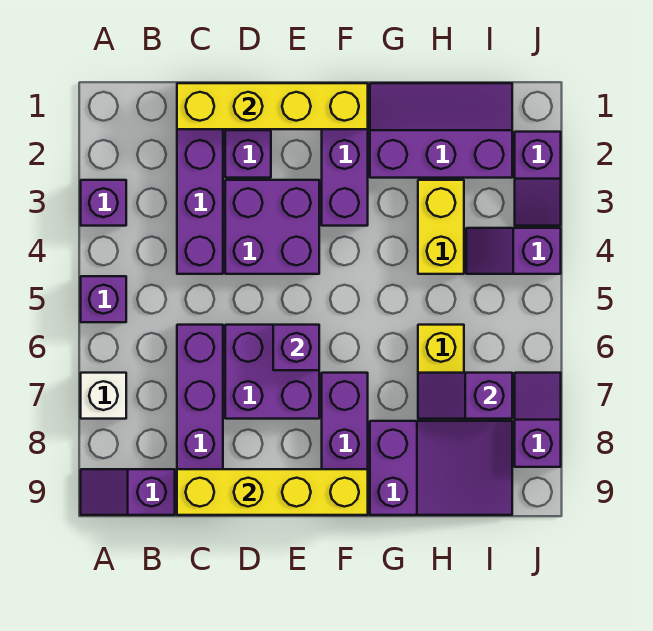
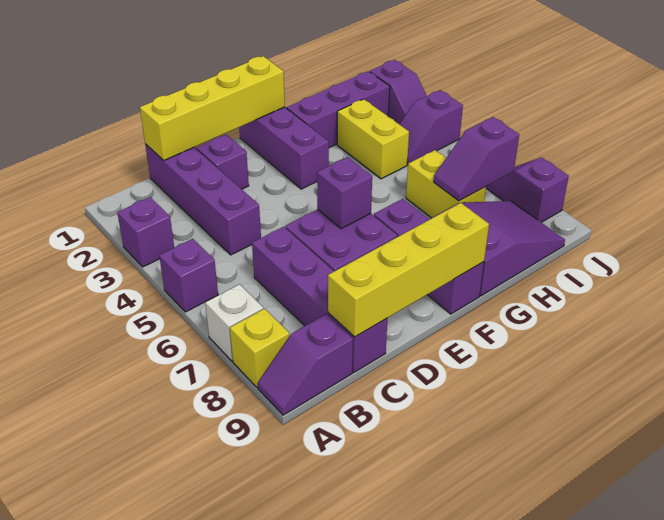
none -> yellow brick A8 level 1
purple brick D3:E4 level 1 -> none

